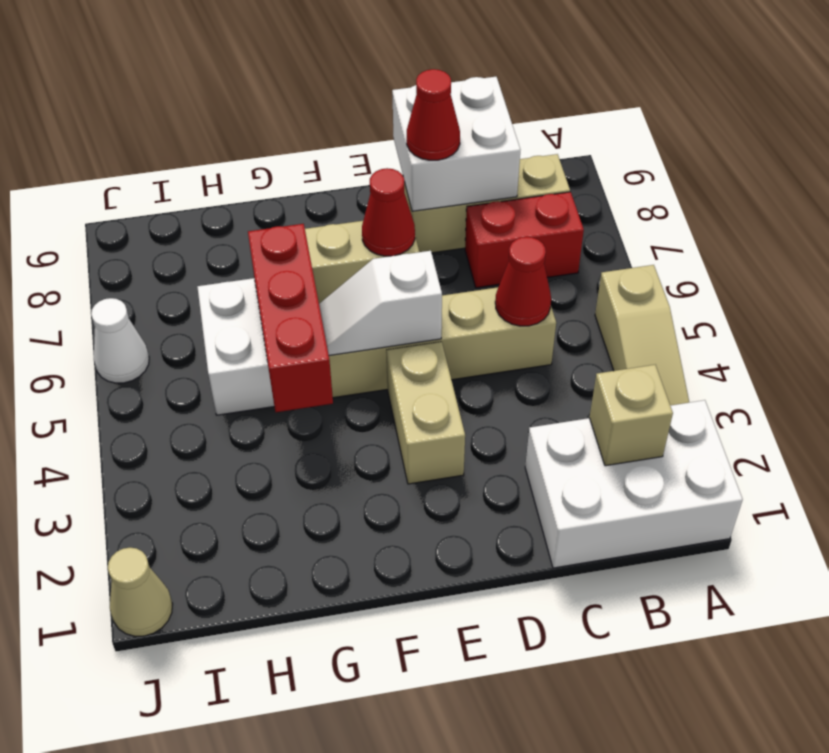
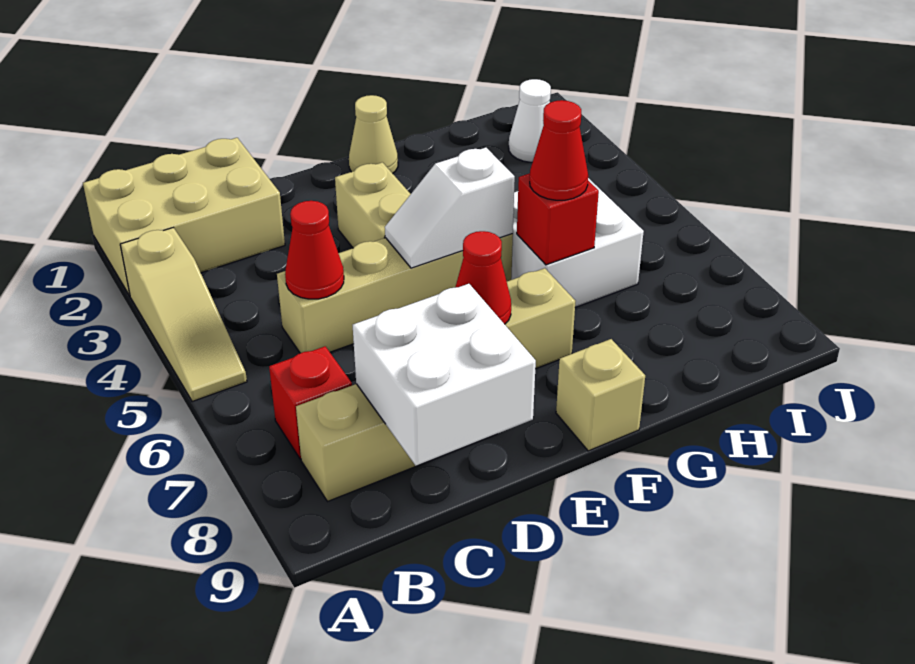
white brick A1:C2 level 1 -> tan brick A1:C2 level 1
tan slope A3:A5 level 1 top 5 -> tan slope A3:A5 level 1 top 3
tan brick B2 level 2 -> tan brick F9 level 1
red brick B7:C7 level 1 -> red brick B7 level 1
red cone D8 level 3 -> red cone G6 level 3
white slope E5:F5 level 2 top E -> white slope E5:F5 level 2 top F
red brick G4:G6 level 2 -> red brick G6 level 2
tan cone J1 level 1 -> tan cone F1 level 1
white cone J6 level 1 -> white cone I2 level 1

